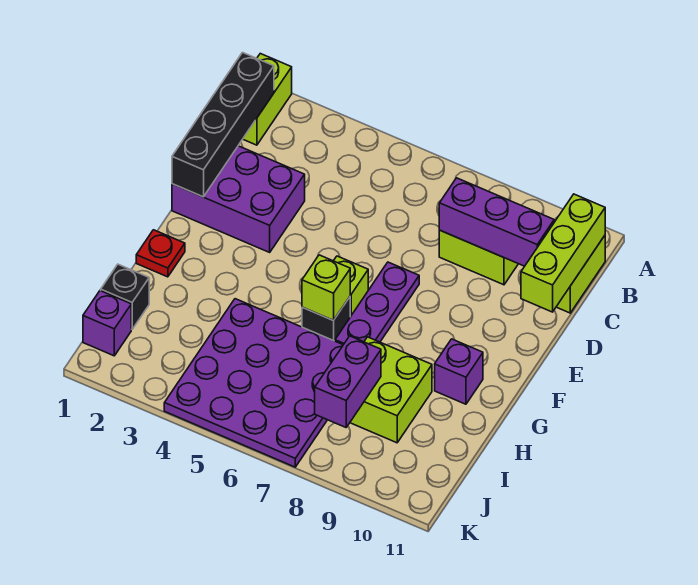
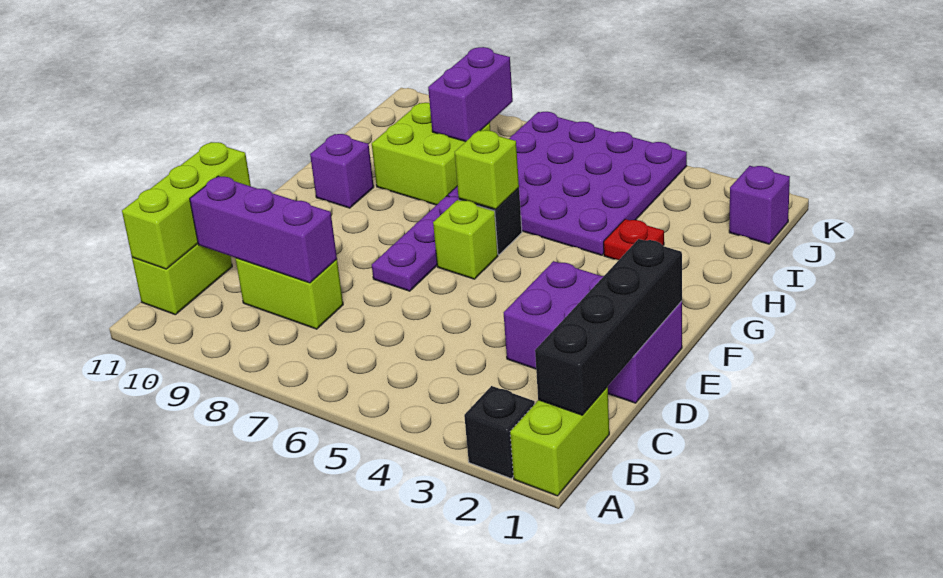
red plate G1 level 1 -> red plate H3 level 1
black brick I1 level 1 -> black brick A2 level 1

